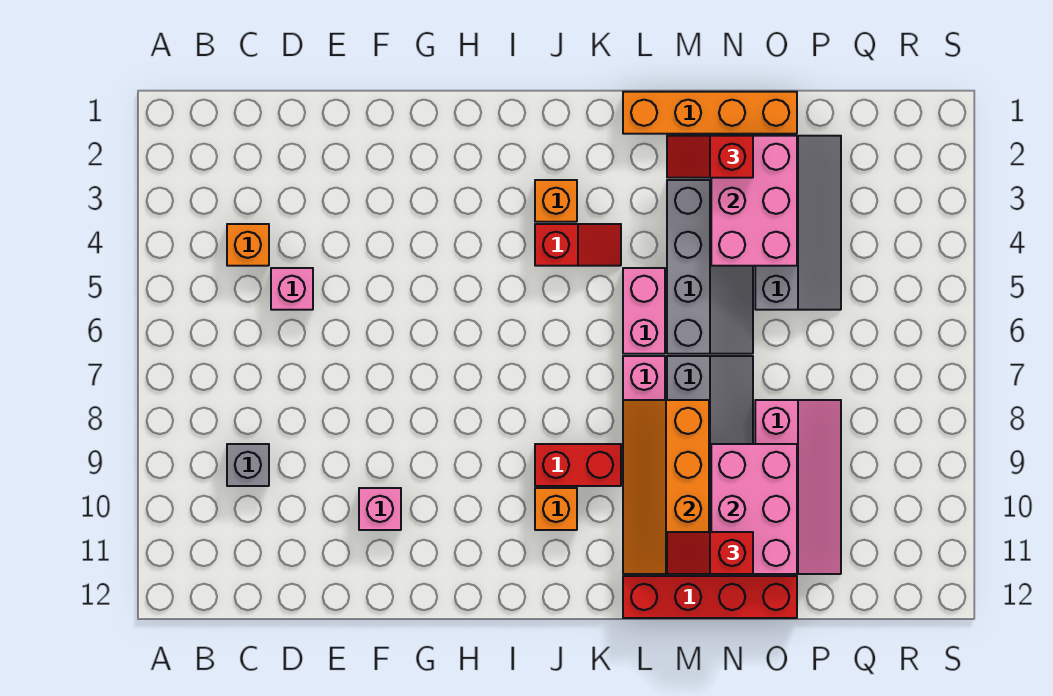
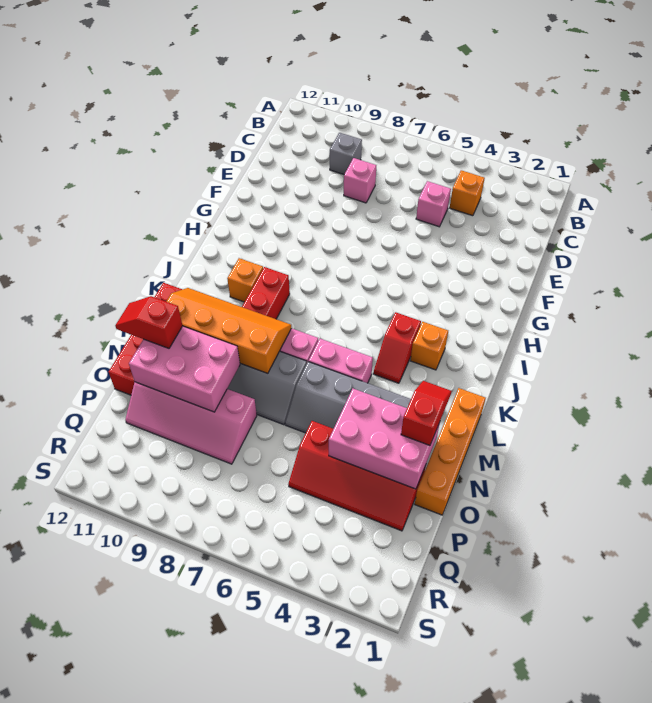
pink brick F10 level 1 -> pink brick D8 level 1
red slope M11:N11 level 3 top N -> red slope N11:N12 level 3 top 11
grey slope O2:P5 level 1 top O -> red slope O2:P5 level 1 top O

